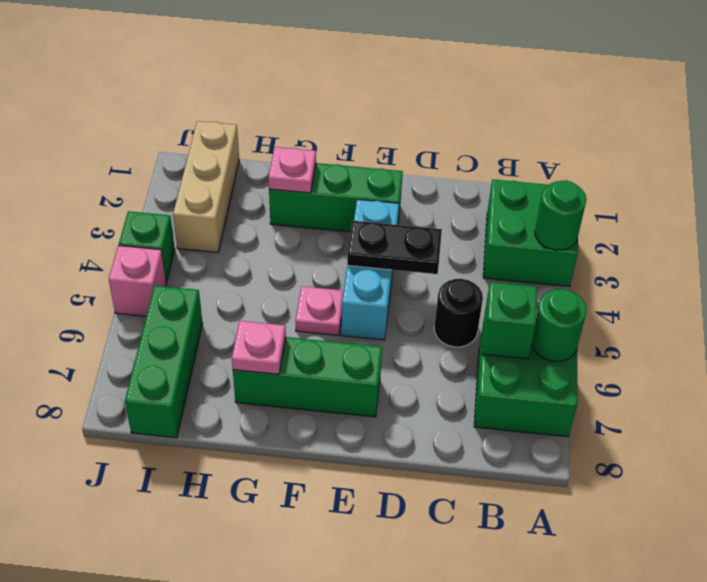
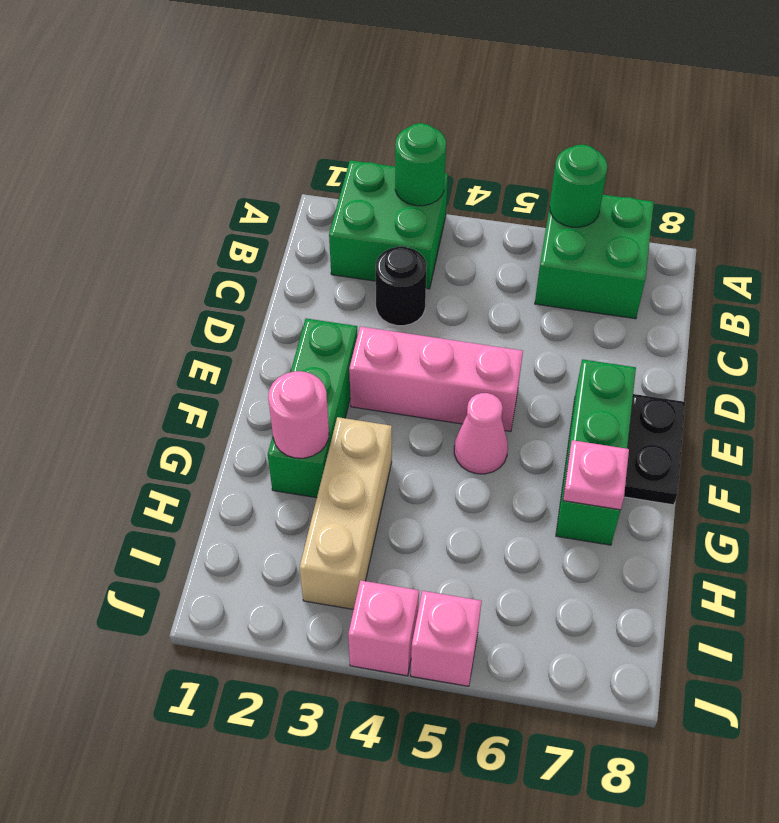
green brick B6 level 2 -> none
black round brick C5 level 1 -> black round brick C3 level 1
black plate D4:E4 level 2 -> black plate E8:F8 level 1
cyan brick E3:E5 level 1 -> pink brick E3:E5 level 1
pink plate F5 level 1 -> pink cone F5 level 1
pink plate G2 level 2 -> pink round brick G2 level 2
tan brick I1:I3 level 1 -> tan brick G3:I3 level 1
green brick I6:I8 level 1 -> none
green brick J4 level 1 -> pink brick J4 level 1

